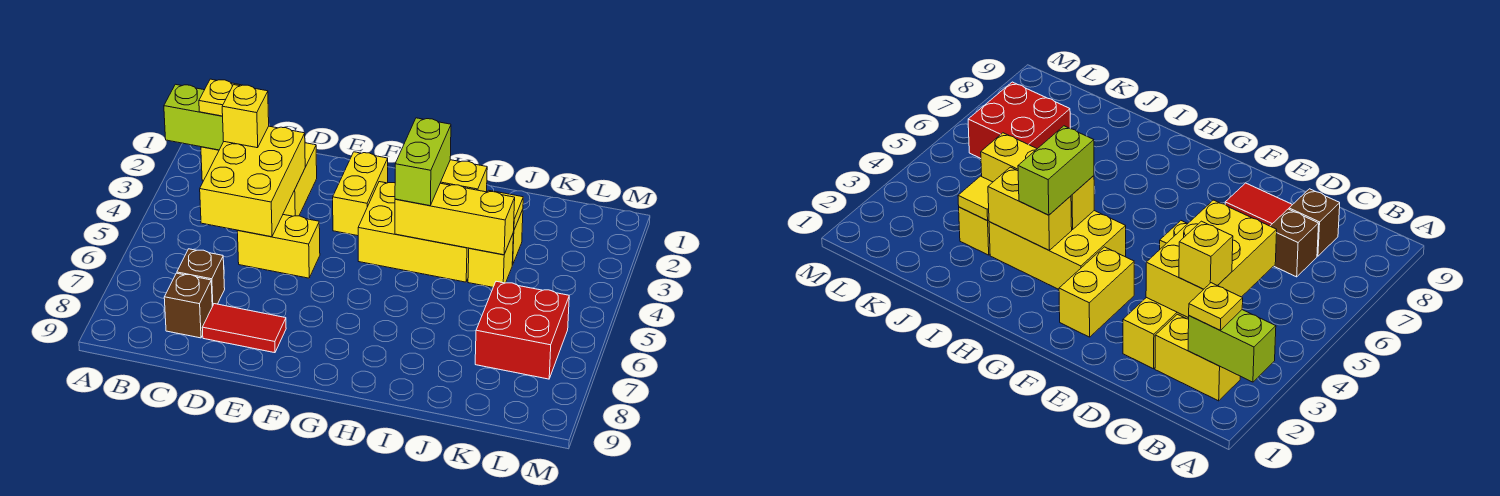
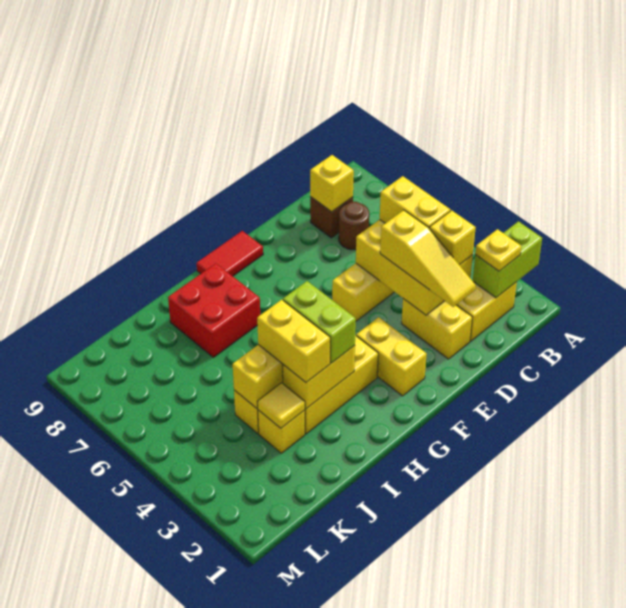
none -> yellow brick C4:C5 level 3
brown brick C7 level 1 -> brown round brick C7 level 1
none -> yellow brick C8 level 2
none -> yellow slope D2:D4 level 3 top 4
red tile D8:E8 level 1 -> red tile F9:G9 level 1
none -> yellow brick I3:I4 level 3
red brick K6:L7 level 1 -> red brick H7:I8 level 1

